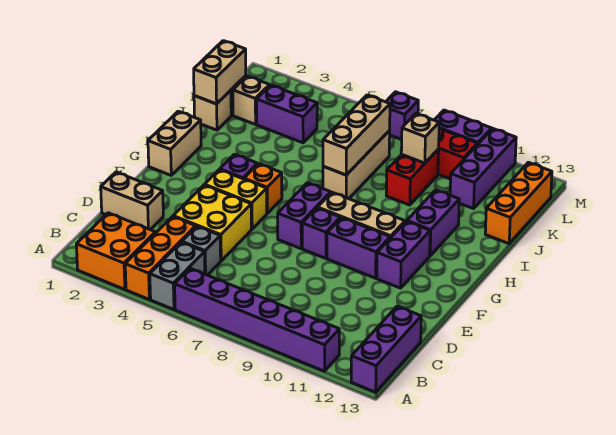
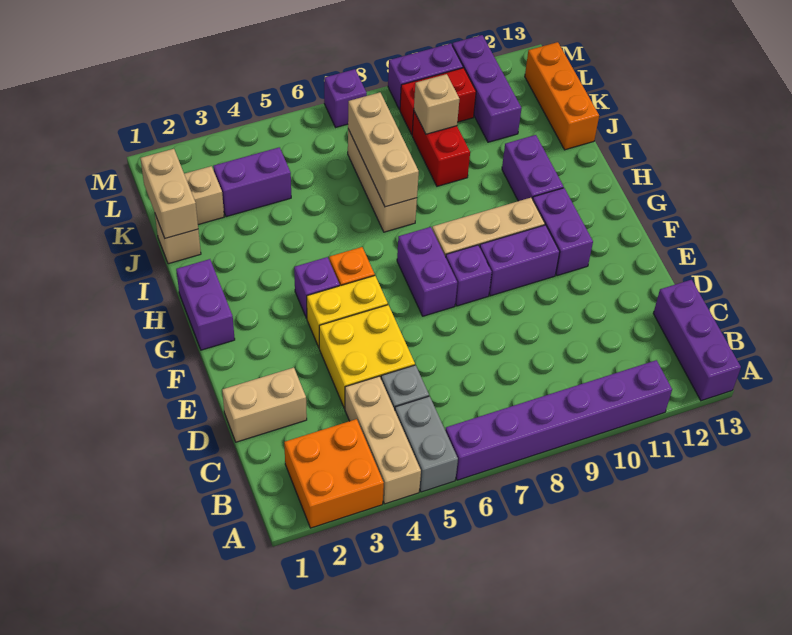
orange brick A4:C4 level 1 -> tan brick A4:C4 level 1
tan brick G1:H1 level 1 -> purple brick G1:H1 level 1

